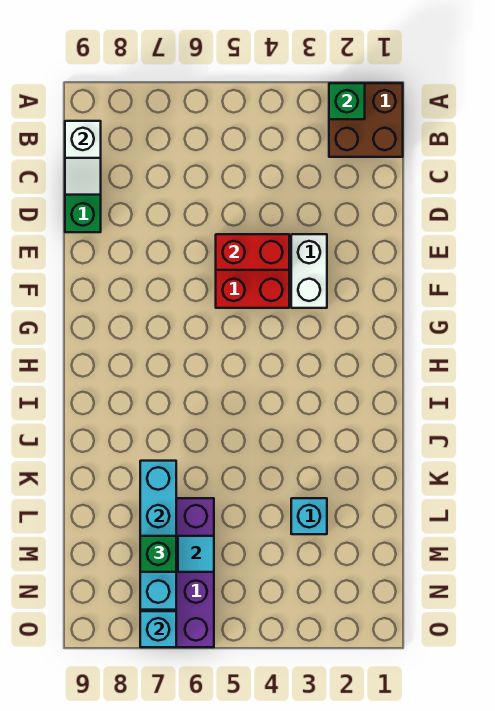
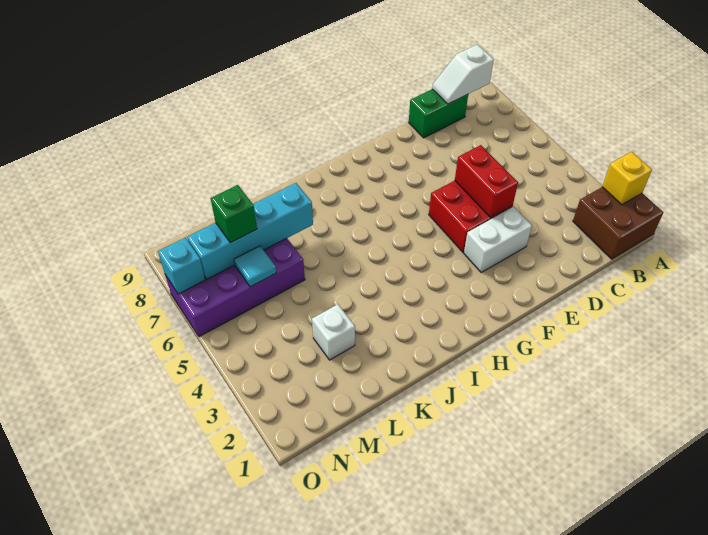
green brick A2 level 2 -> yellow brick A2 level 2
cyan brick L3 level 1 -> white brick L3 level 1

